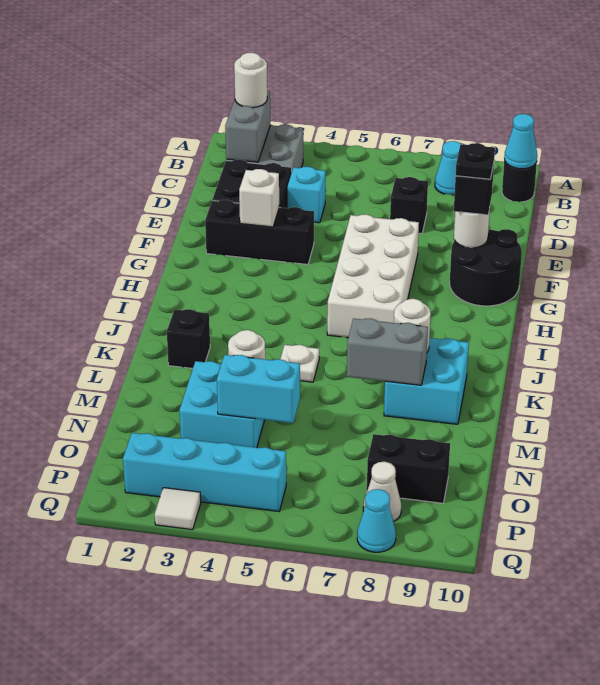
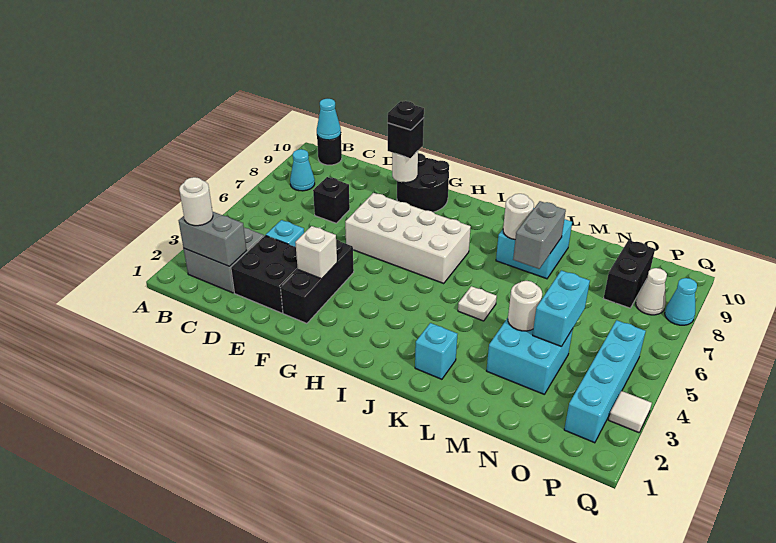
black brick K2 level 1 -> cyan brick K2 level 1

